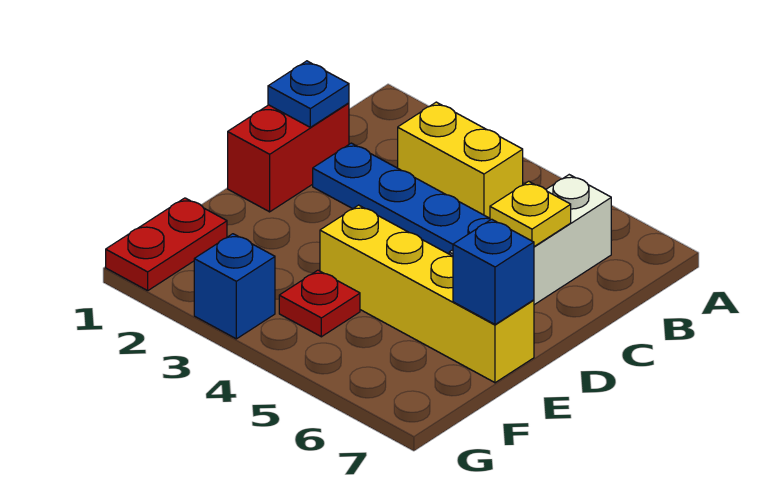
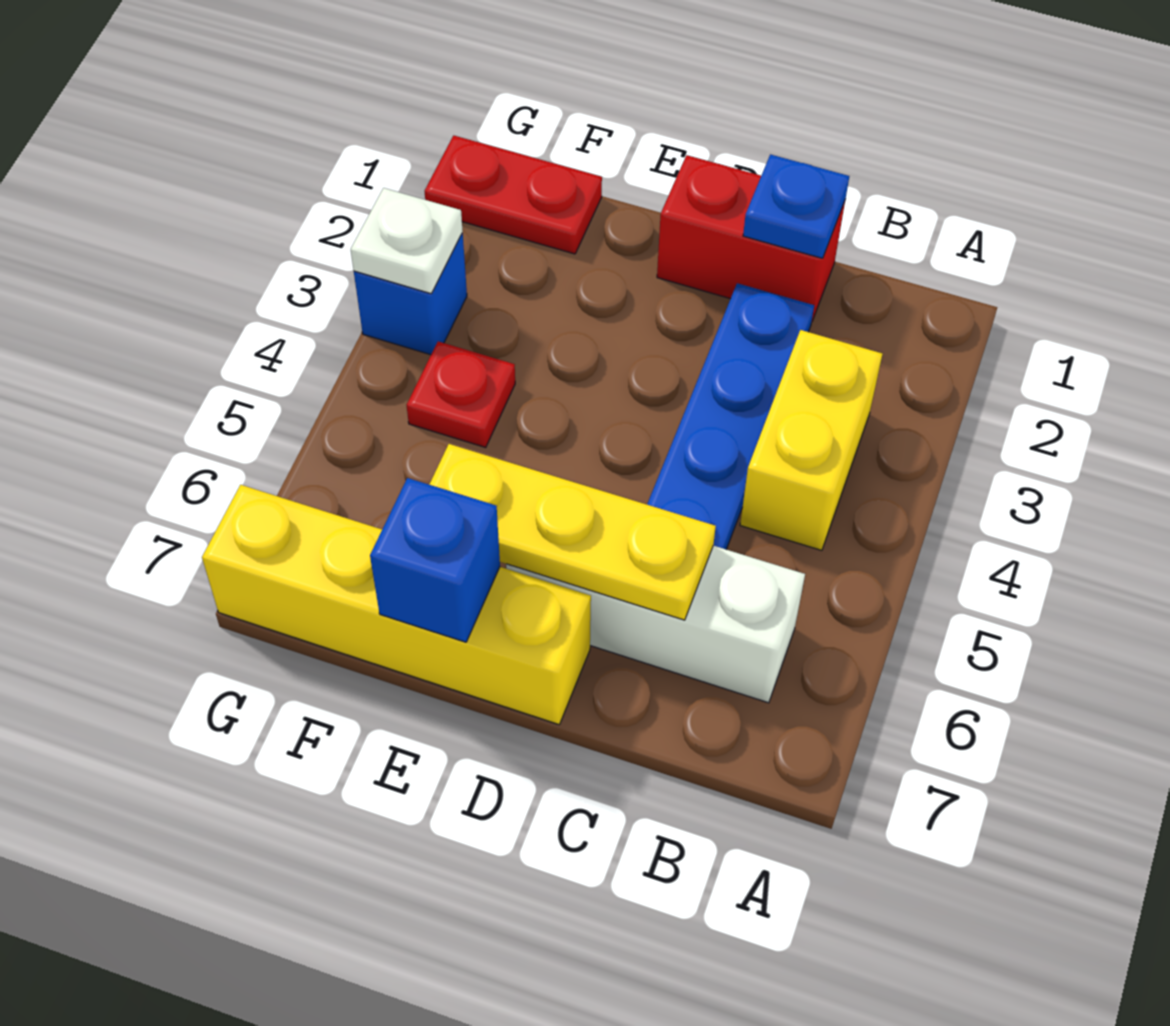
yellow plate C6 level 2 -> yellow plate C6:E6 level 2
yellow brick E4:E7 level 1 -> yellow brick D7:G7 level 1
none -> white plate G3 level 2

